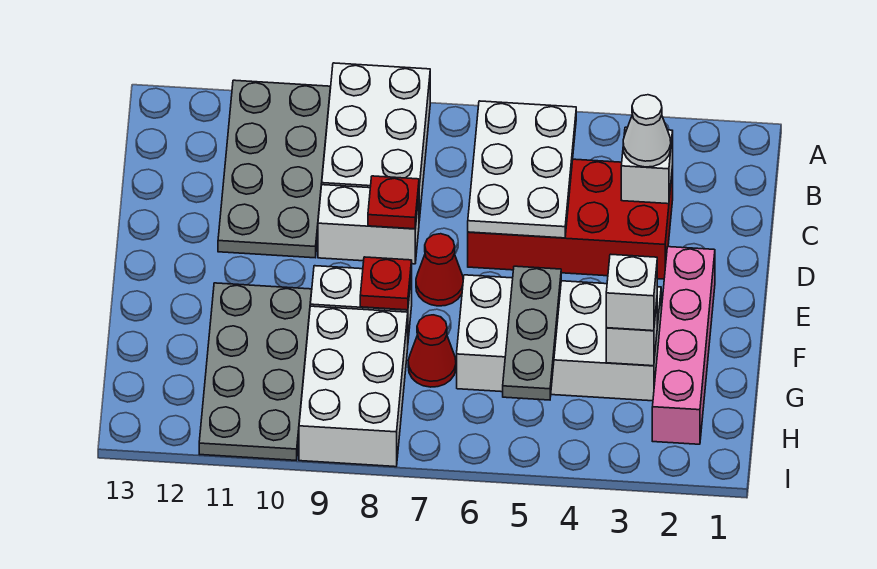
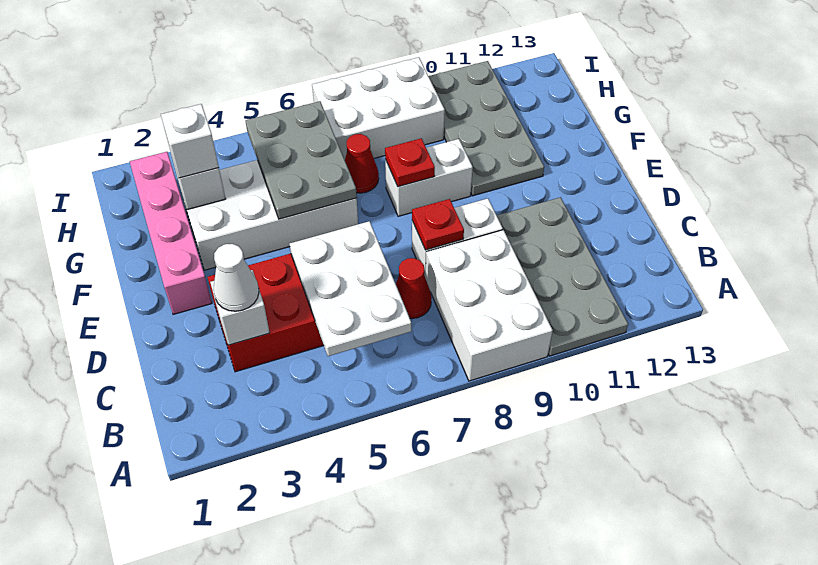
red cone E7 level 1 -> red cone C7 level 1
grey plate F5:H5 level 2 -> grey plate F5:H6 level 2
white brick G8:I9 level 1 -> white brick H7:I9 level 1

